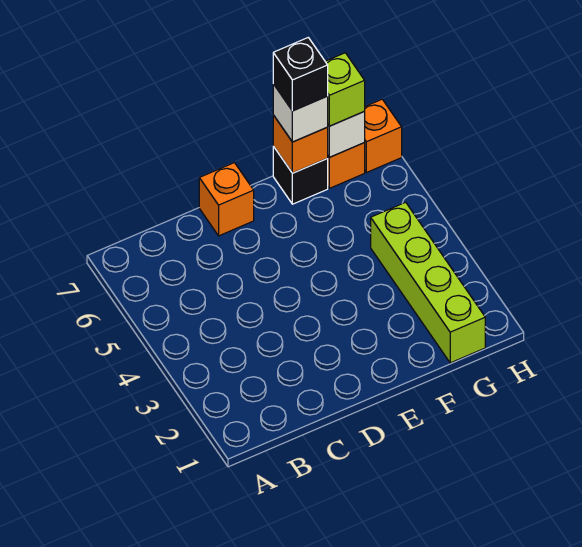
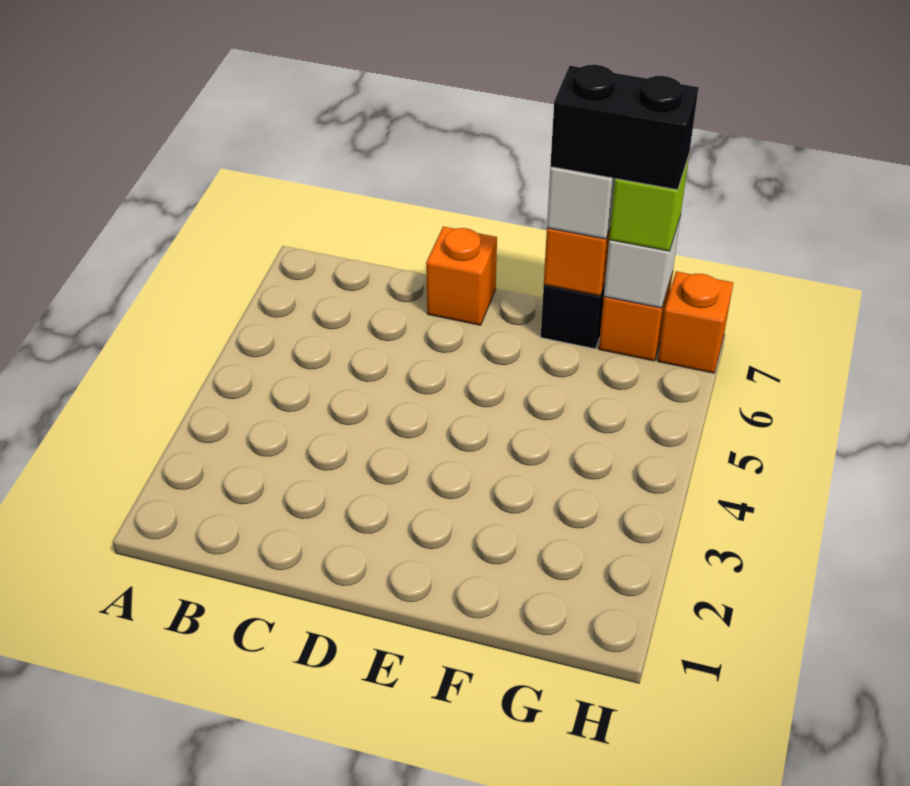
black brick F7 level 4 -> black brick F7:G7 level 4
lime brick G1:G4 level 1 -> none

